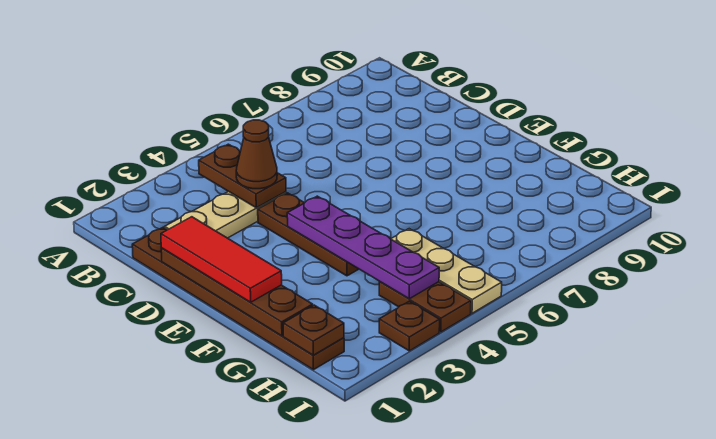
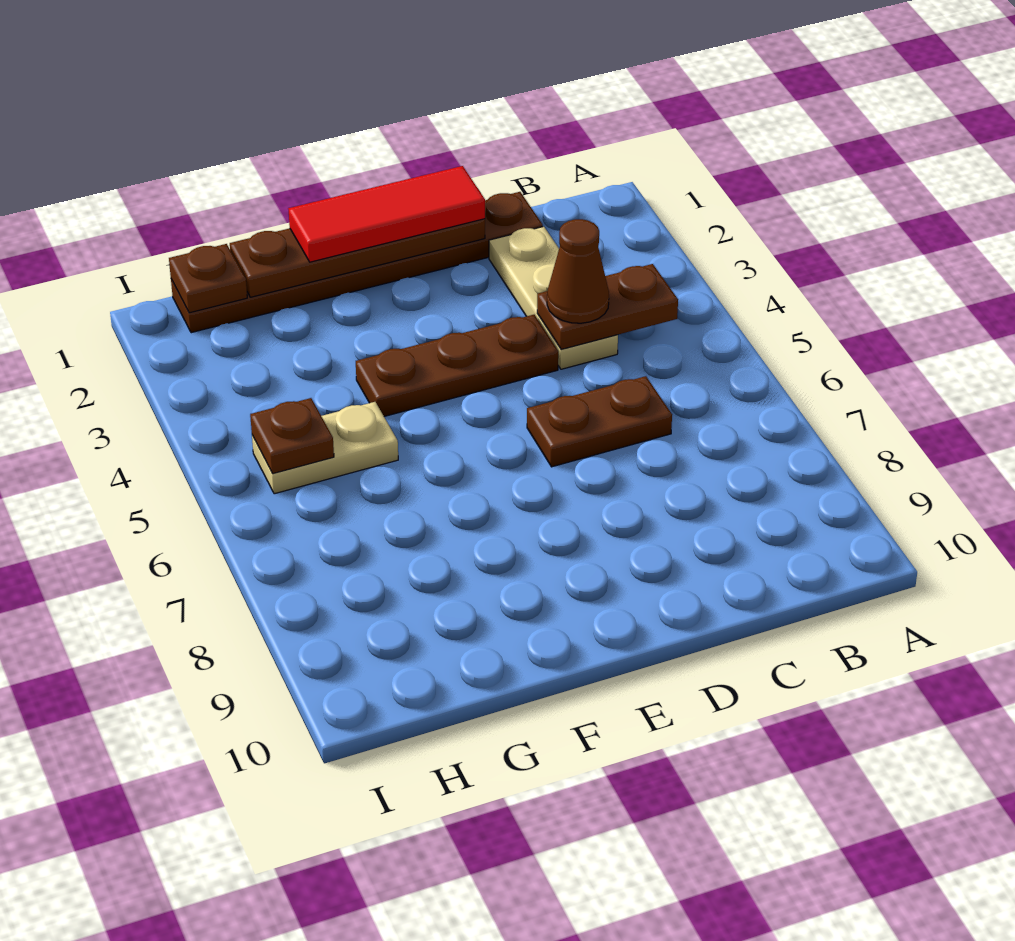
purple plate E4:H4 level 2 -> none
tan plate G5:I5 level 1 -> tan plate G5:H5 level 1
brown plate H4:I4 level 1 -> brown plate C6:D6 level 1
brown plate I3 level 1 -> brown plate H5 level 2

